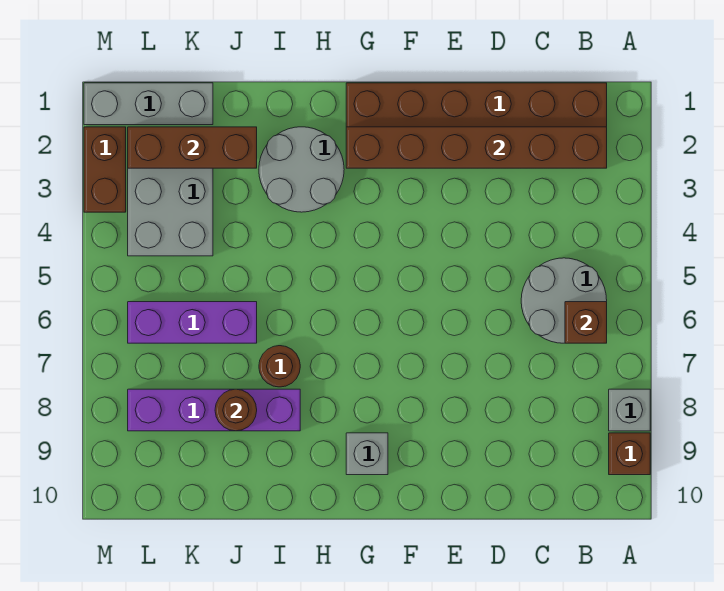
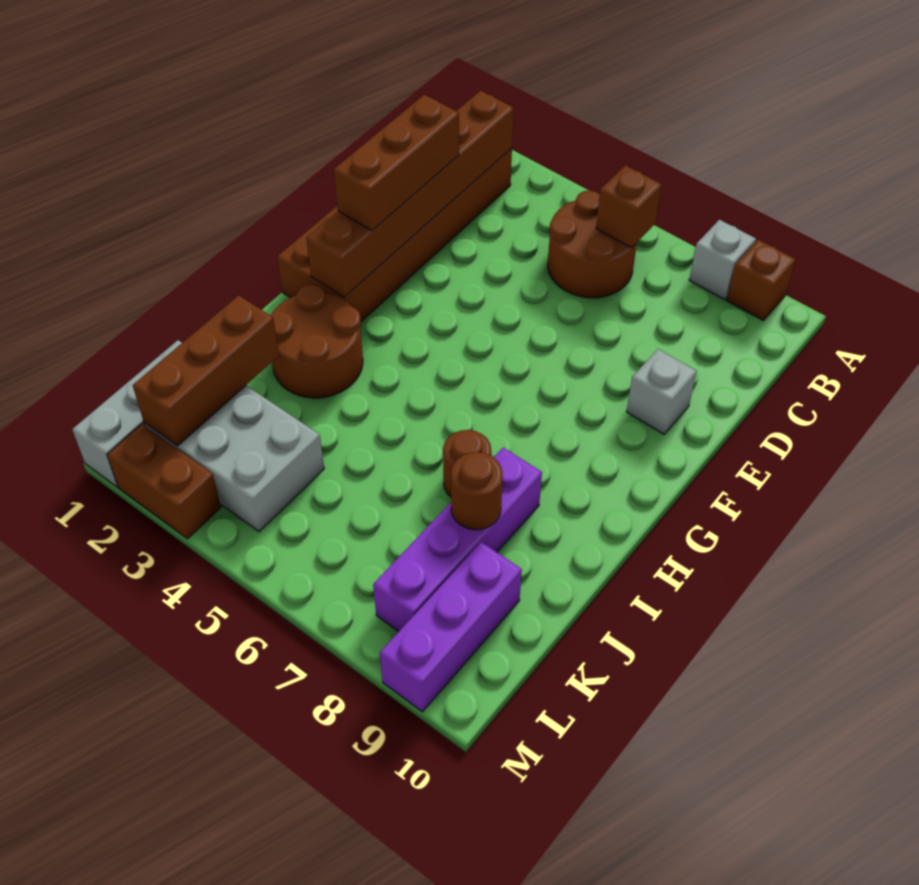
grey round brick B5:C6 level 1 -> brown round brick B5:C6 level 1
none -> brown brick D2:F2 level 3
grey brick G9 level 1 -> grey brick E9 level 1
grey round brick H2:I3 level 1 -> brown round brick H2:I3 level 1
purple brick J6:L6 level 1 -> purple brick K9:M9 level 1

